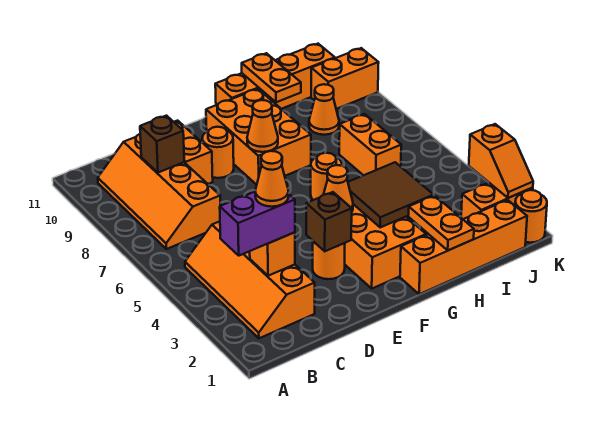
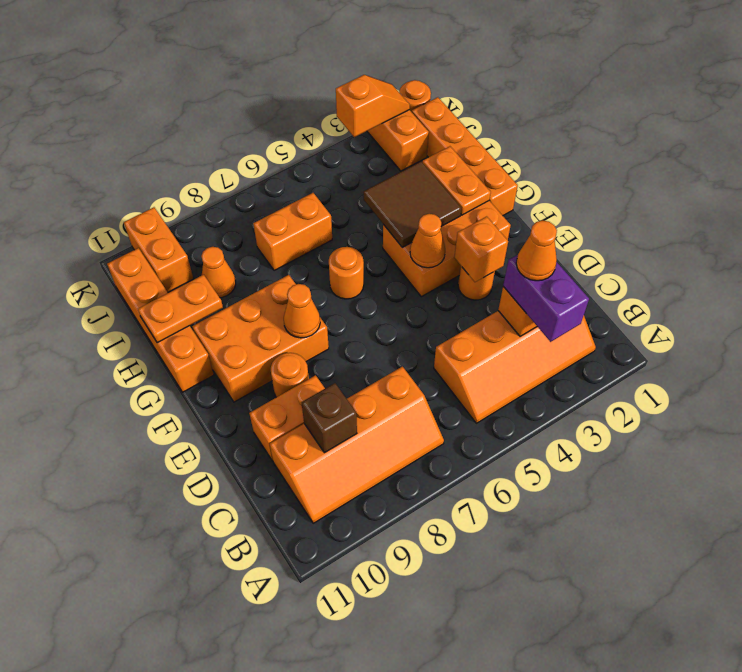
brown brick E3 level 2 -> orange brick E3 level 2
orange plate H1:H2 level 2 -> orange plate G2:H2 level 2

